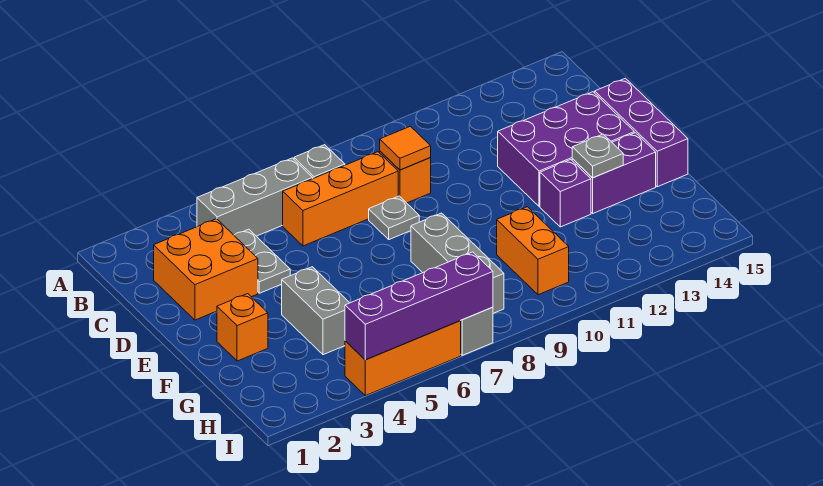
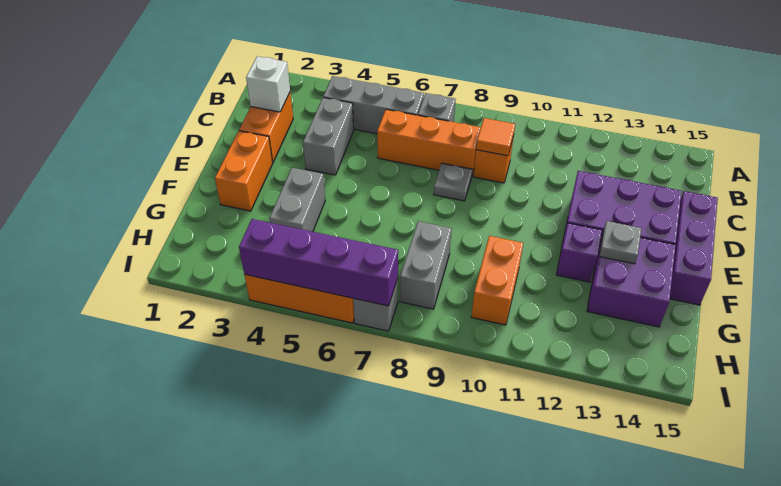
orange brick C2:D3 level 1 -> orange brick C2:D2 level 1
none -> white brick C2 level 2
grey plate C4:D4 level 1 -> grey brick C4:D4 level 1
orange brick F2 level 1 -> orange brick E2:F2 level 1
grey brick F8:H8 level 1 -> grey brick G8:H8 level 1
purple brick F13:F14 level 1 -> purple brick F13:G14 level 1

